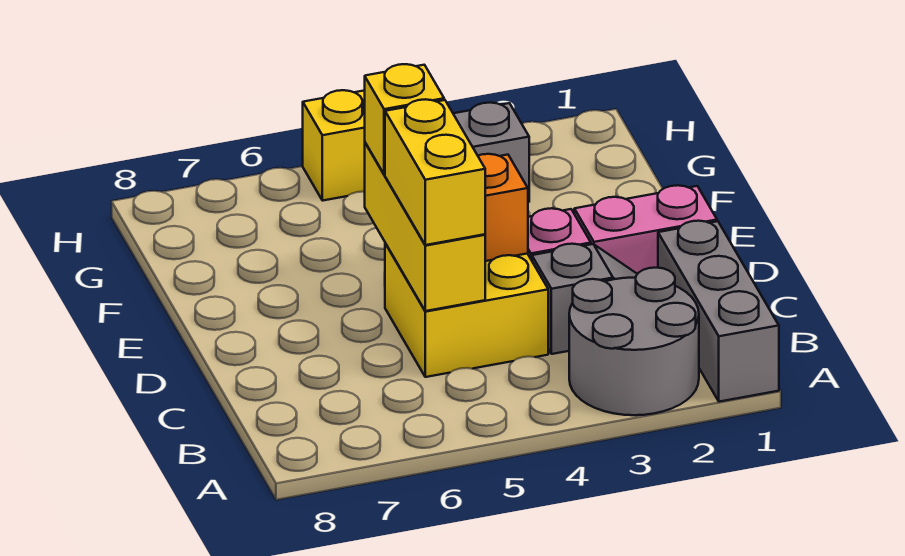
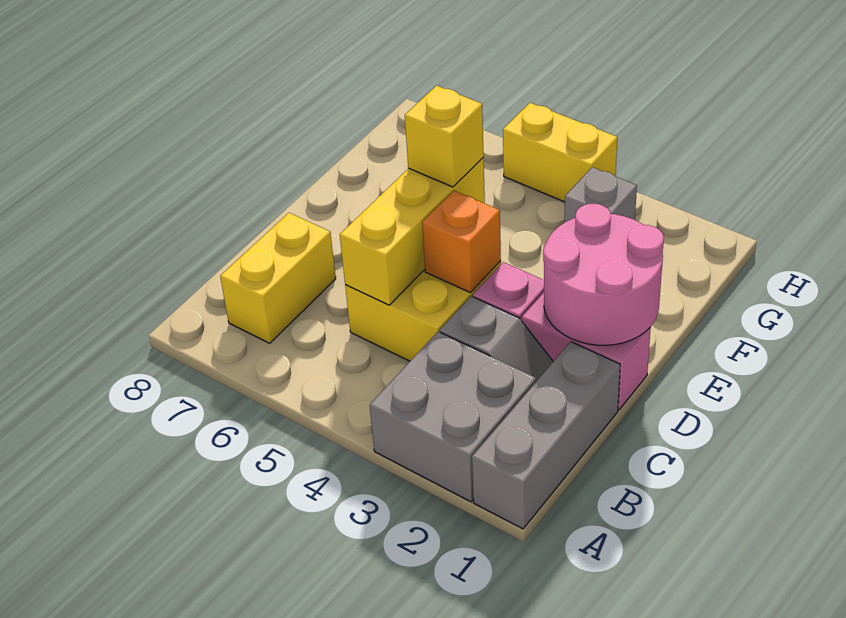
grey round brick A2:B3 level 1 -> grey brick A2:B3 level 1
yellow brick C5:D5 level 3 -> yellow brick B7:C7 level 1
none -> pink round brick D1:E2 level 2

